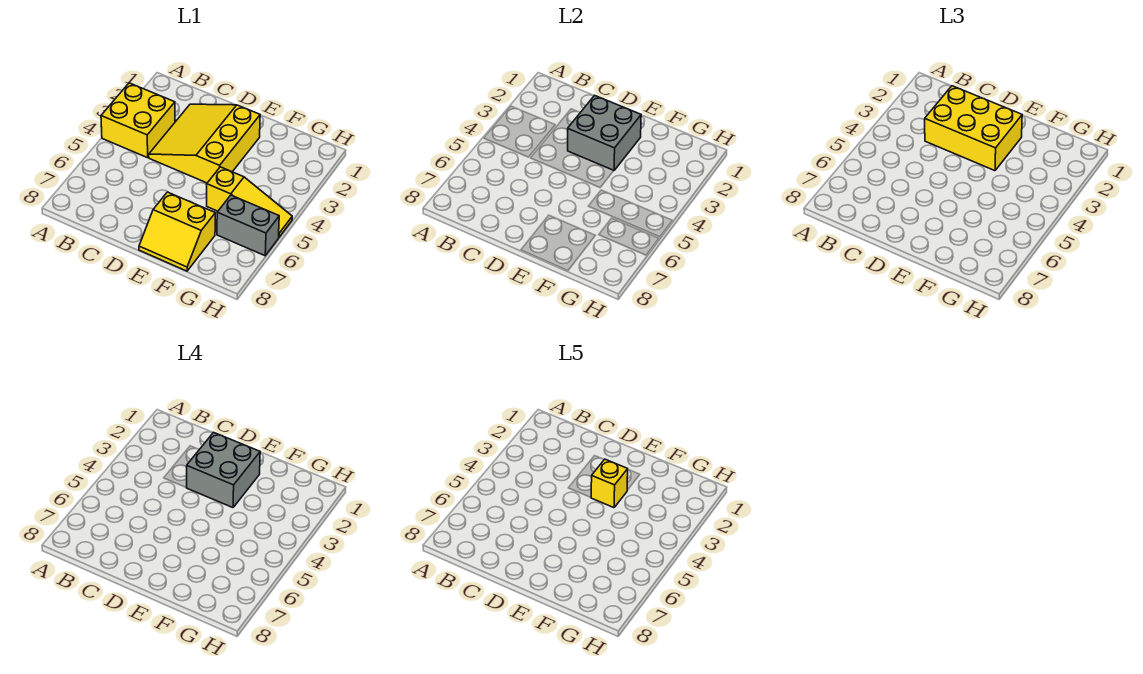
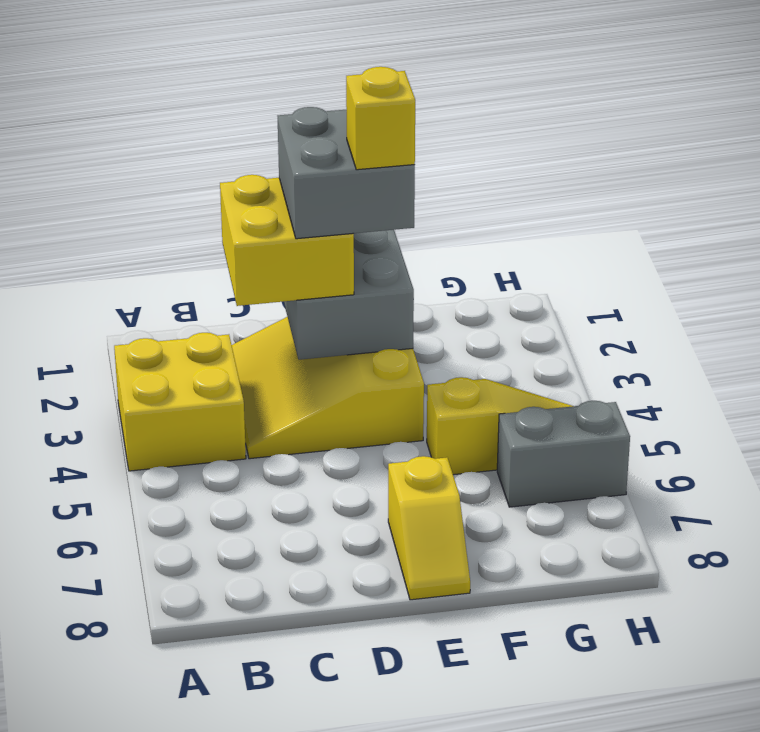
yellow brick C2:E3 level 3 -> yellow brick C2:D3 level 3
yellow slope E7:F8 level 1 top 7 -> yellow slope E7:E8 level 1 top 7

